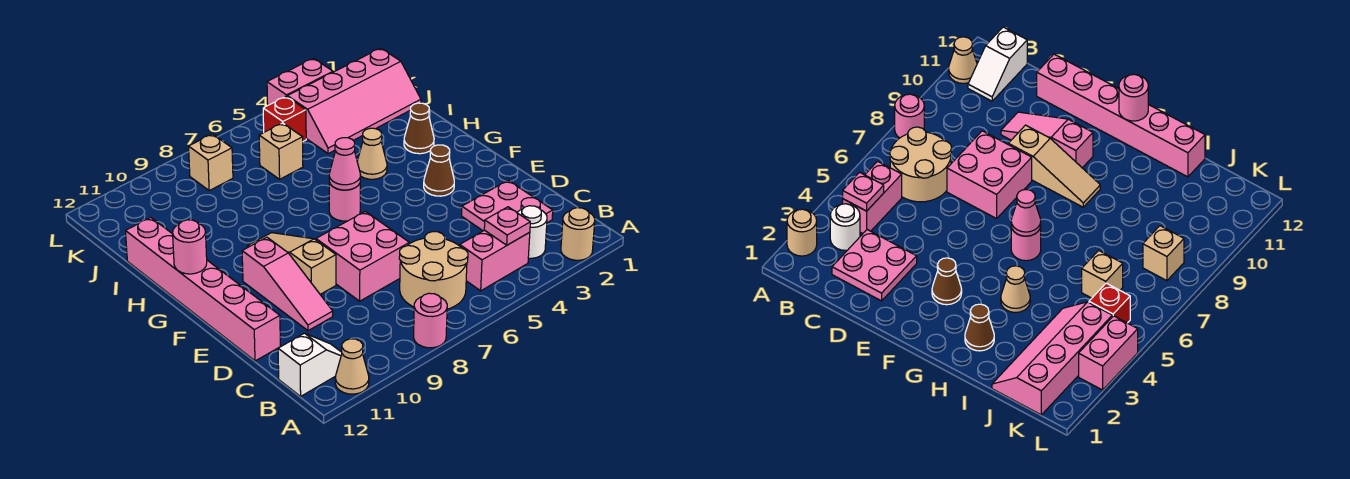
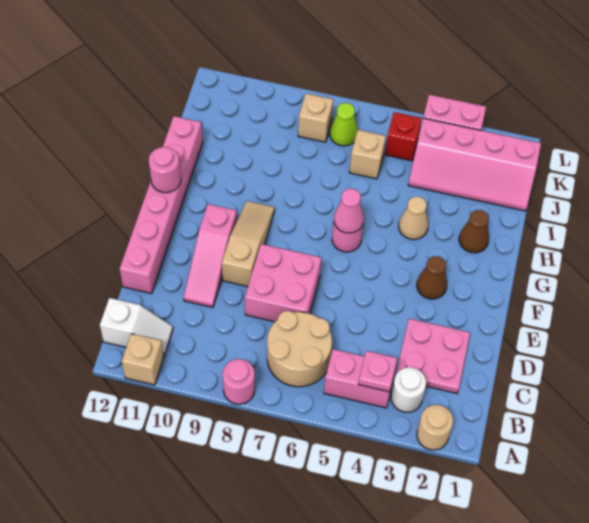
tan cone A11 level 1 -> tan brick A11 level 1
none -> lime cone K7 level 1

